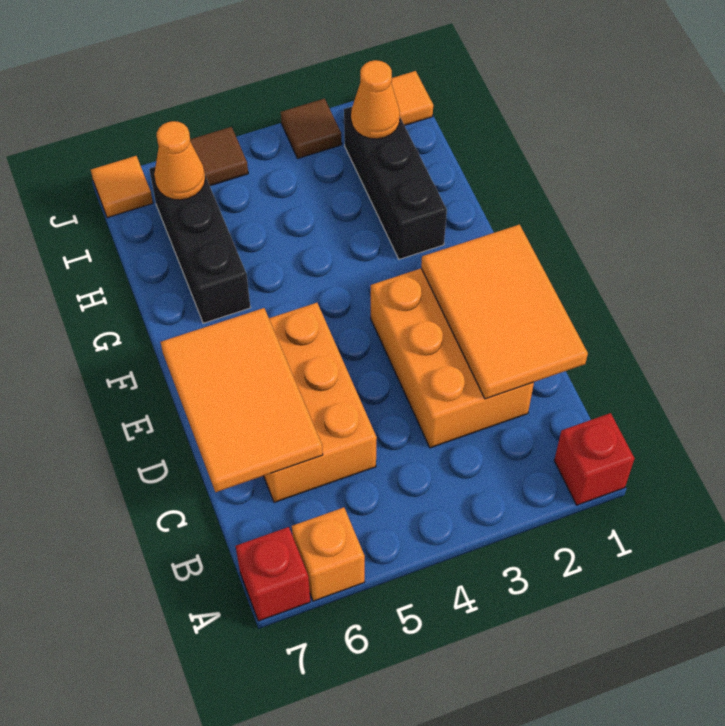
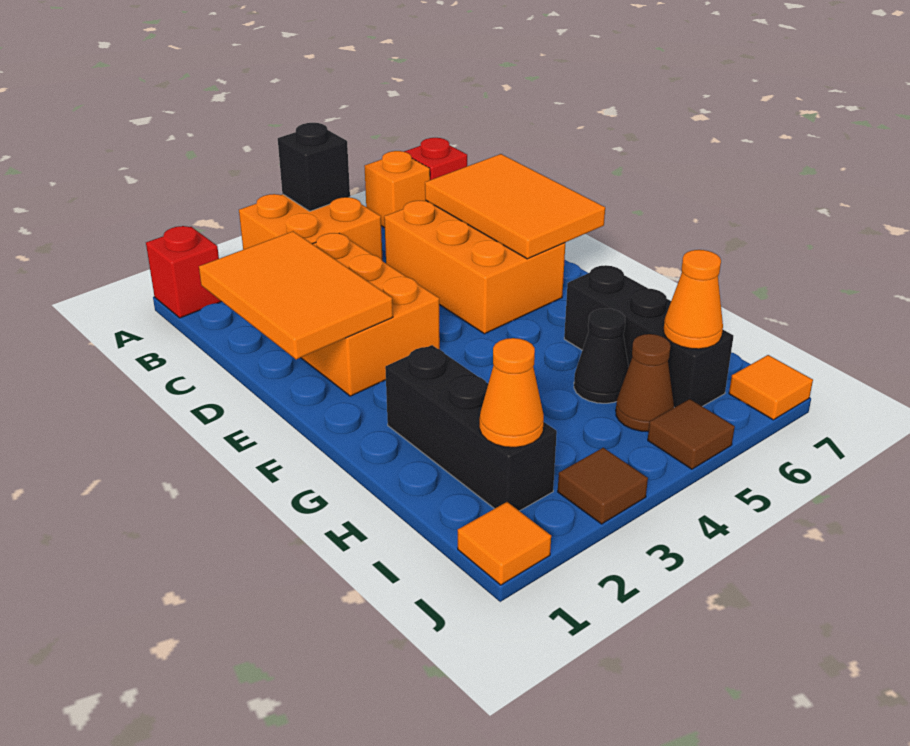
none -> orange brick A3:B4 level 1
none -> black brick A4 level 2
none -> black cone H5 level 1
none -> brown cone I5 level 1

